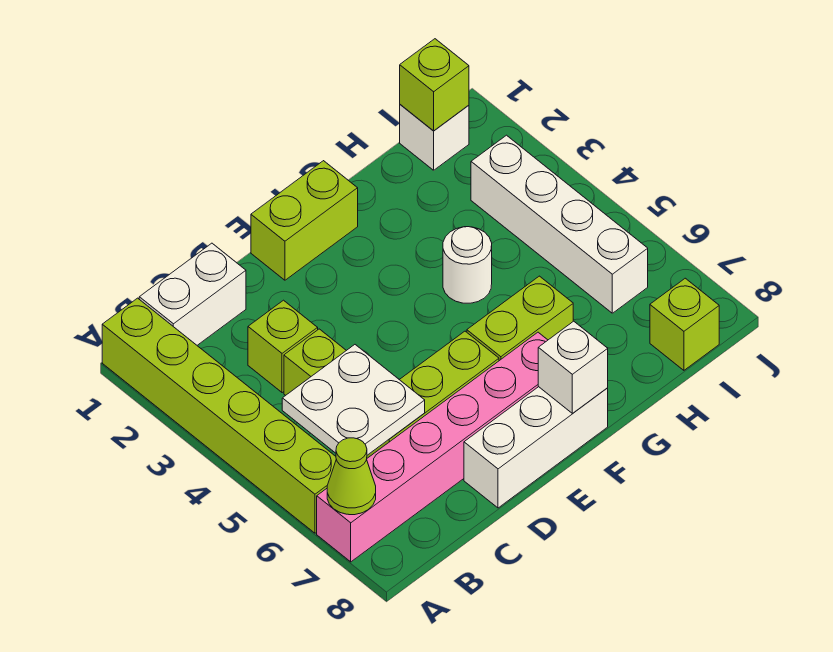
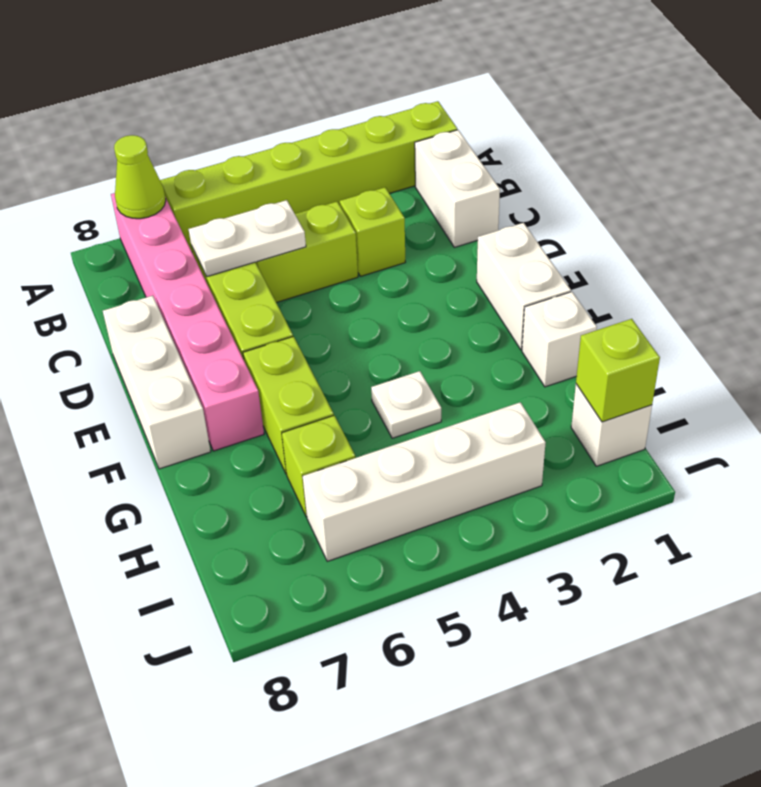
white plate B5:C6 level 2 -> white plate C5:C6 level 2
lime brick E1:F1 level 1 -> white brick E1:F1 level 1
white brick F8 level 2 -> white brick G1 level 1
white round brick G4 level 1 -> white plate G4 level 1
lime brick I8 level 1 -> lime brick H6 level 1

